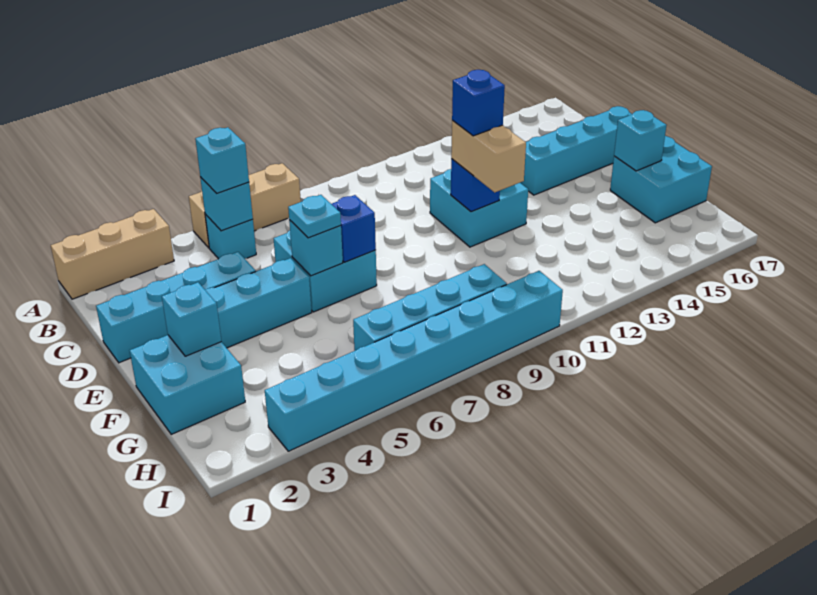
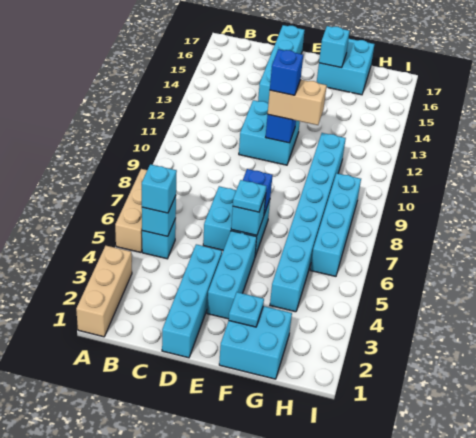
cyan brick F2 level 2 -> cyan plate F2 level 2
cyan brick I3:I10 level 1 -> cyan brick G4:G11 level 1

